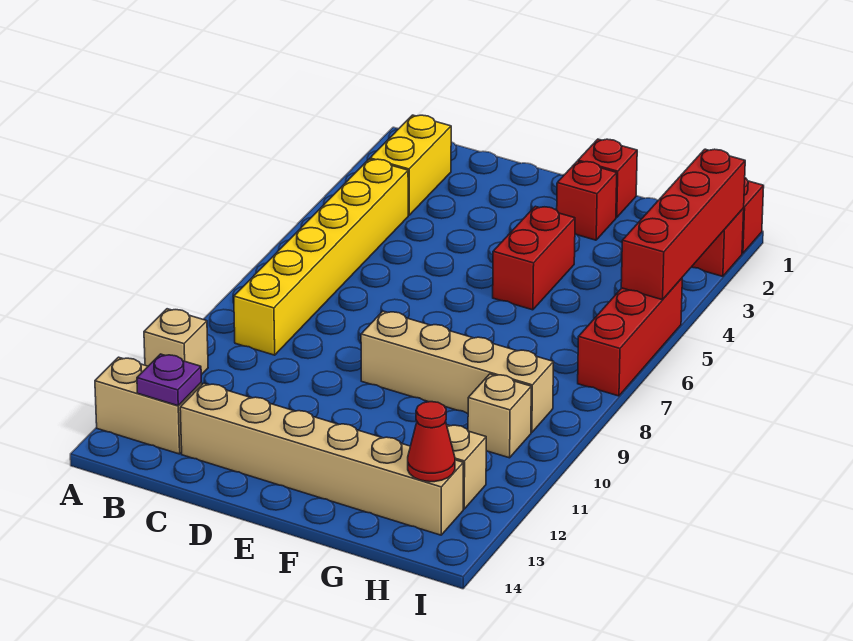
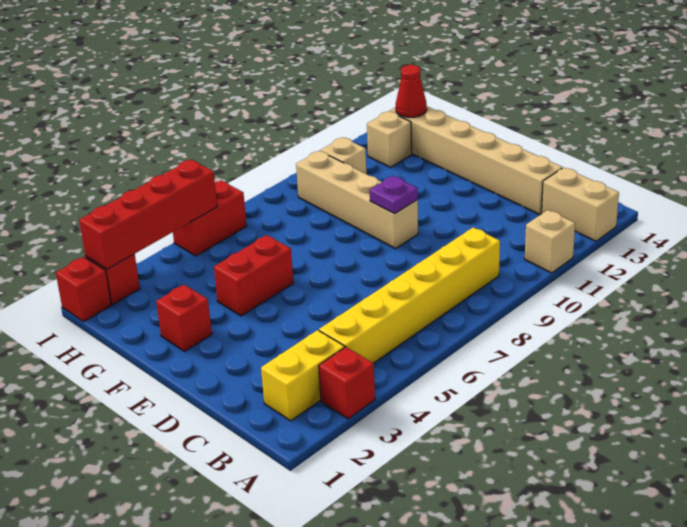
purple plate B13 level 2 -> purple plate E9 level 2
red brick F1 level 1 -> red brick A3 level 1
red brick I5:I7 level 1 -> red brick I5:I6 level 1

